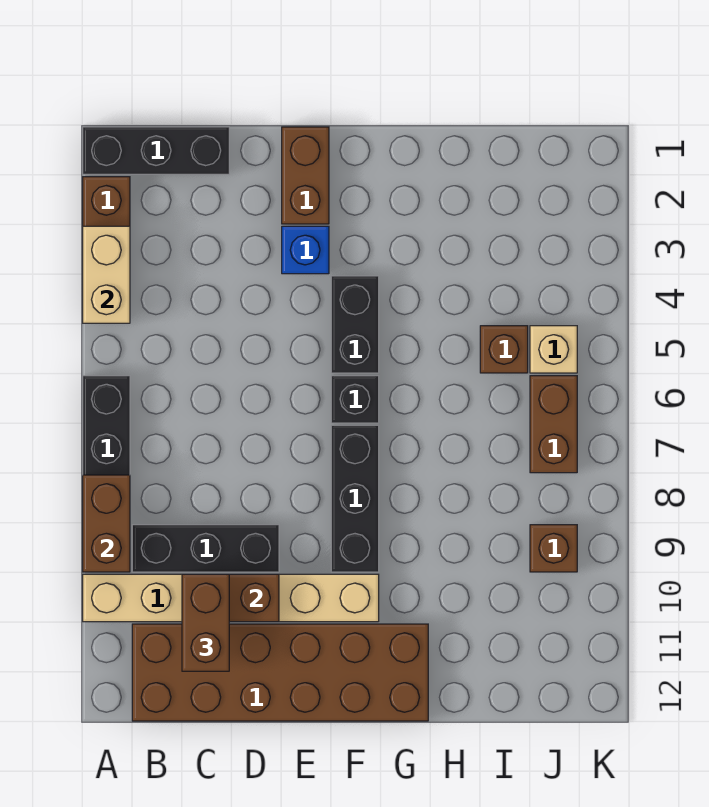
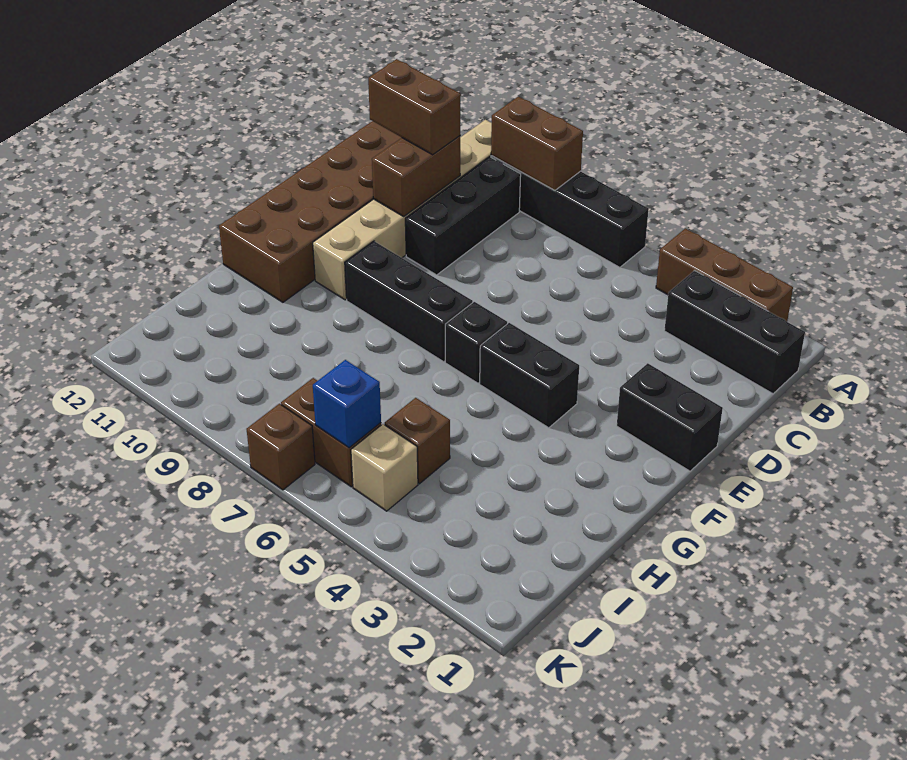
black brick A1:C1 level 1 -> black brick B1:B3 level 1
tan brick A3:A4 level 2 -> none
brown brick E1:E2 level 1 -> black brick E1:E2 level 1
blue brick E3 level 1 -> blue brick J6 level 2
brown brick J9 level 1 -> brown brick K7 level 1

